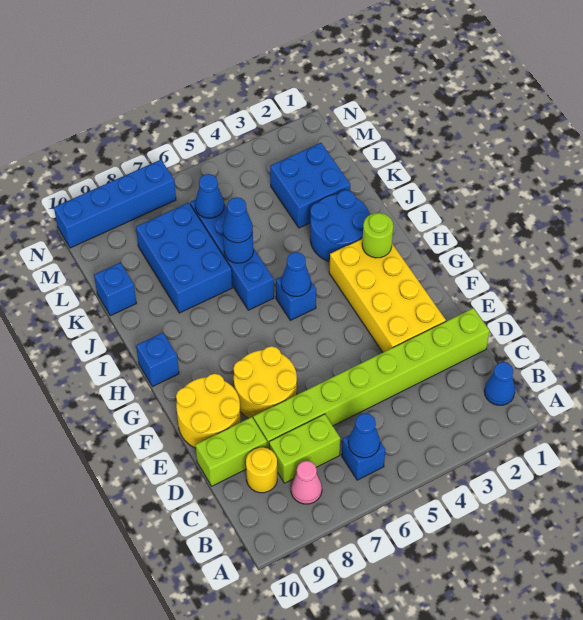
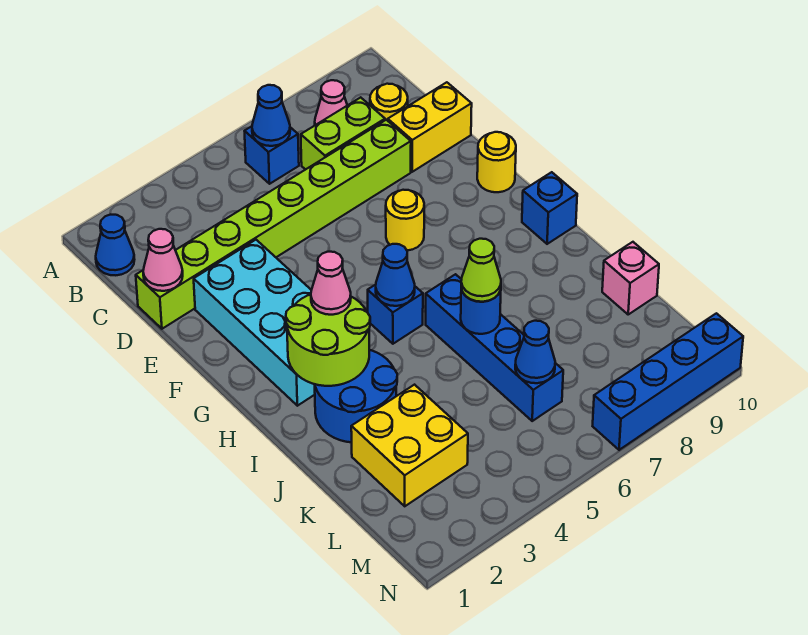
none -> pink cone D1 level 2
lime brick D9:D10 level 1 -> yellow brick D9:D10 level 1
yellow brick E2:H3 level 1 -> cyan brick E2:H3 level 1
yellow round brick E7:F8 level 1 -> yellow round brick F7 level 1
yellow round brick E9:F10 level 1 -> yellow round brick F10 level 1
lime round brick H2 level 2 -> lime round brick H2:I3 level 2
none -> pink cone H3 level 3
blue cone J6 level 3 -> lime cone J6 level 3
blue brick J7:L8 level 1 -> none
blue brick K2:L3 level 1 -> yellow brick K2:L3 level 1
blue brick K10 level 1 -> pink brick K10 level 1

